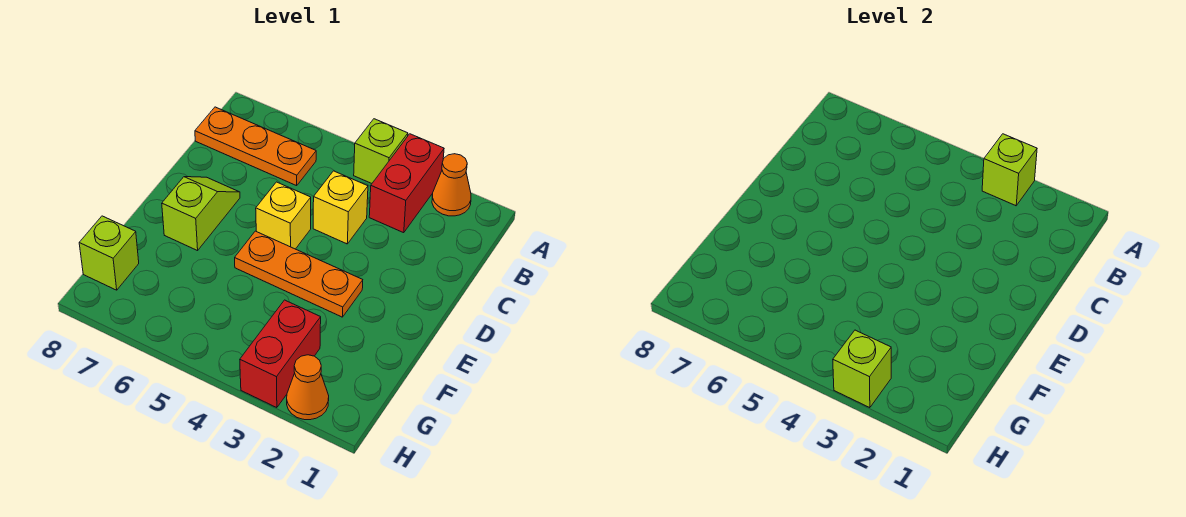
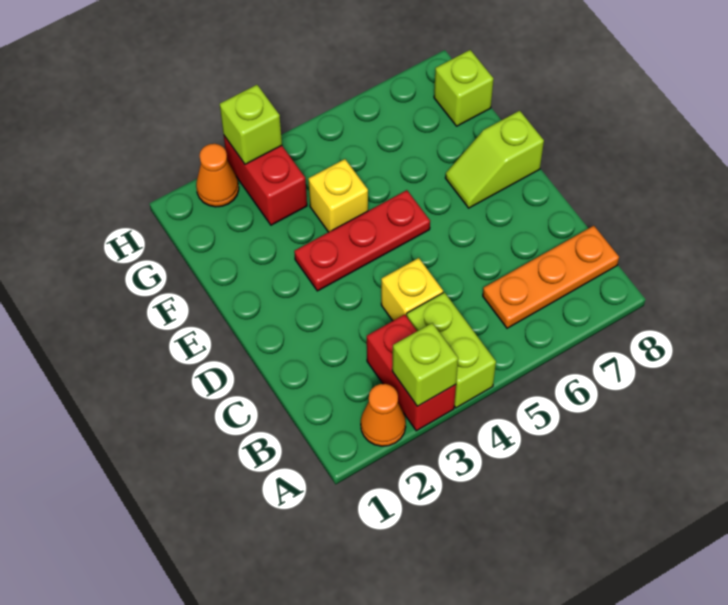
lime brick A4 level 1 -> lime brick A4:B4 level 1
yellow brick D5 level 1 -> yellow brick F4 level 1
lime slope D7:E7 level 1 top E -> lime slope E7:E8 level 1 top 8
orange plate E3:E5 level 1 -> red plate E3:E5 level 1

